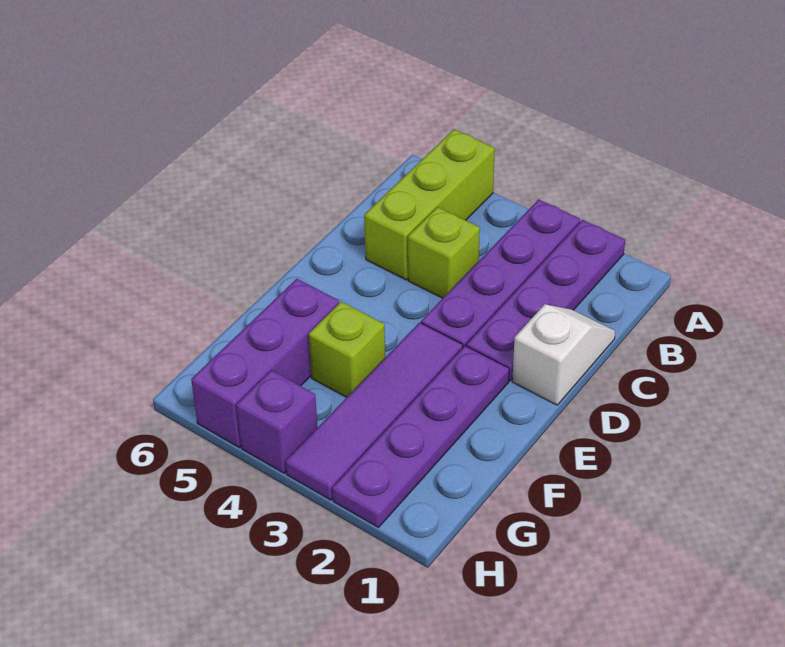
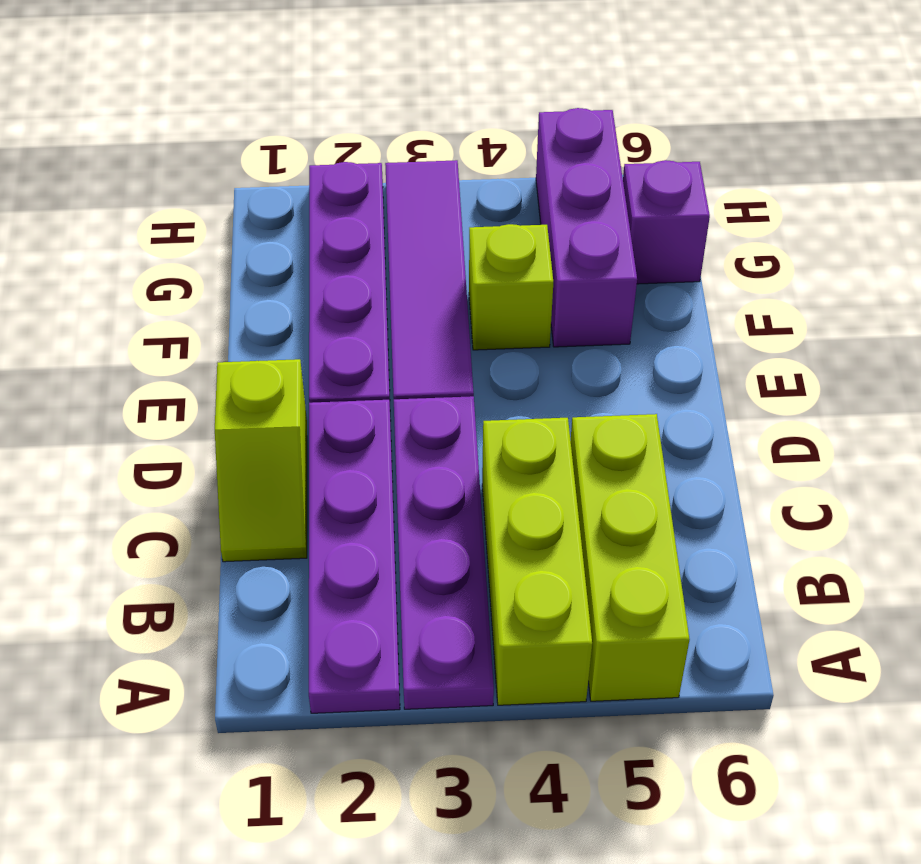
white slope C1:D1 level 1 top D -> lime slope C1:D1 level 1 top D
lime brick C4 level 1 -> lime brick A4:C4 level 1
purple brick H4 level 1 -> purple brick G6 level 1

